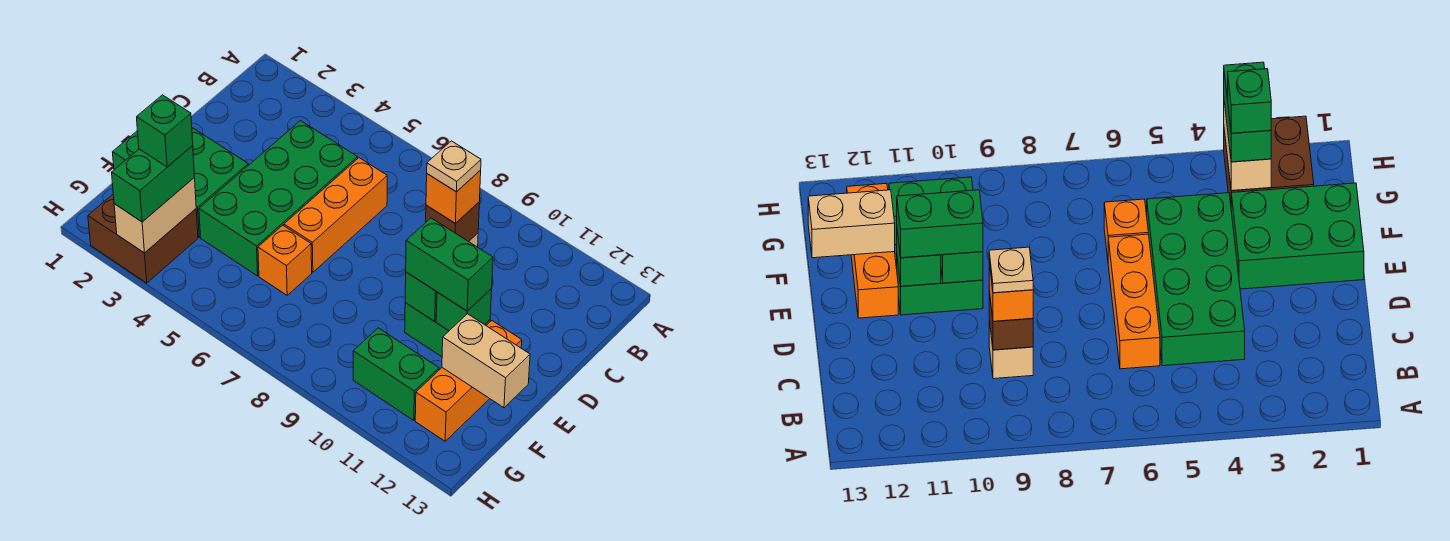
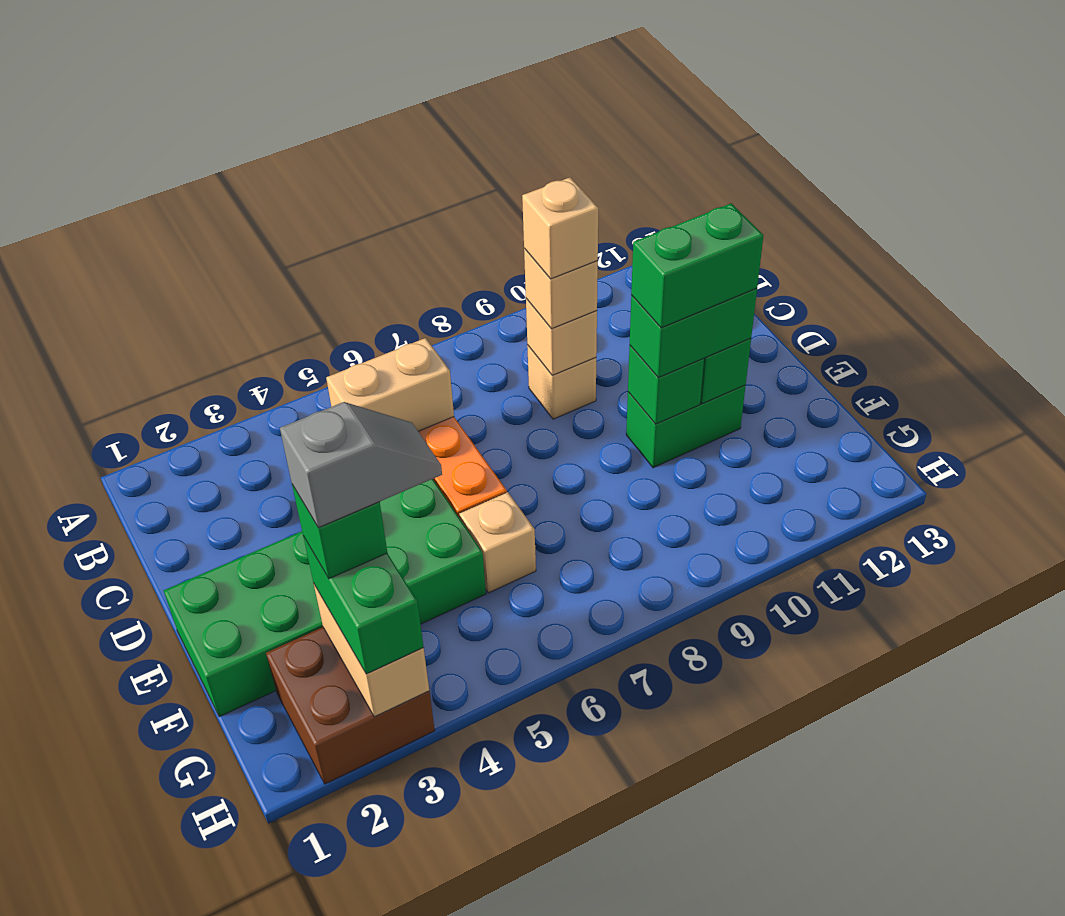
brown brick C9 level 2 -> tan brick C9 level 2
orange brick C9 level 3 -> tan brick C9 level 3
tan plate C9 level 4 -> tan brick C9 level 4
orange brick E12:G12 level 1 -> none
orange brick F6 level 1 -> tan brick F6 level 1
tan brick F12:F13 level 2 -> tan brick C5:C6 level 2
none -> grey slope G3:G4 level 5 top 3
green brick G10:G11 level 1 -> green brick E10:E11 level 4

